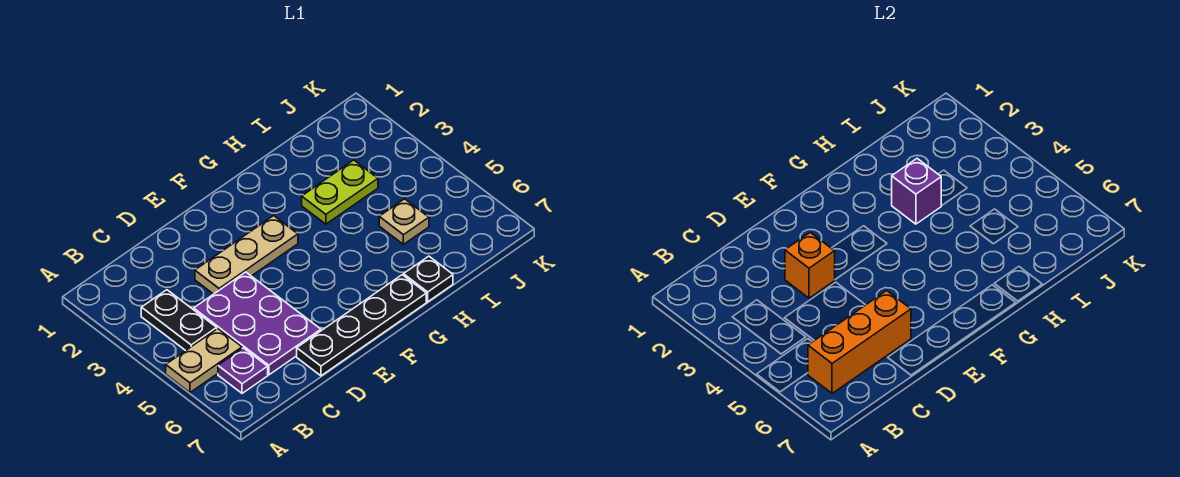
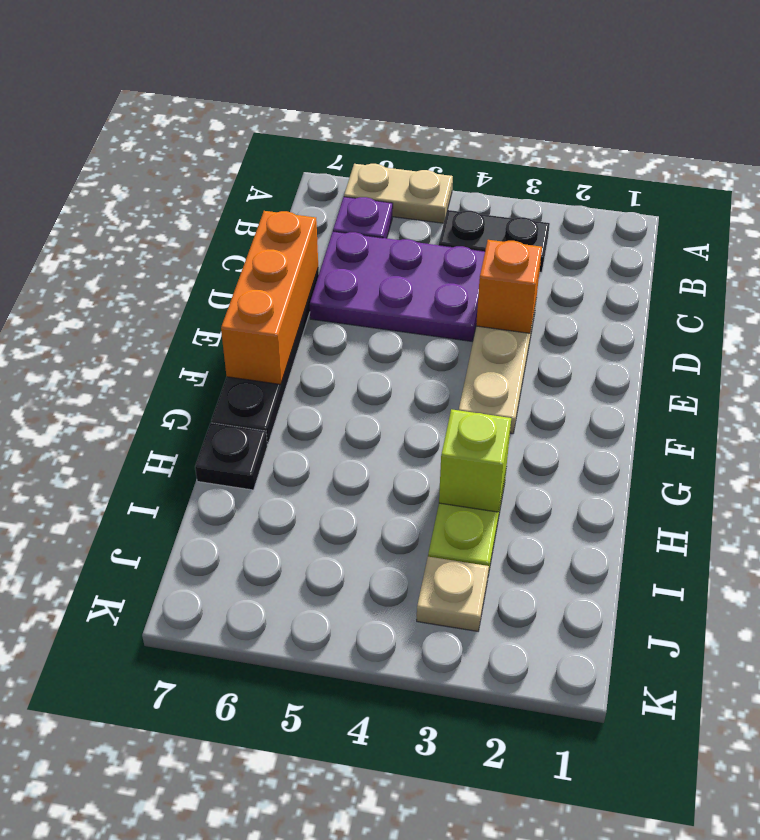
tan plate A5:B5 level 1 -> tan plate A5:A6 level 1
orange brick B6:D6 level 2 -> orange brick D7:F7 level 2
purple brick H3 level 2 -> lime brick H3 level 2
tan plate I5 level 1 -> tan plate J3 level 1

